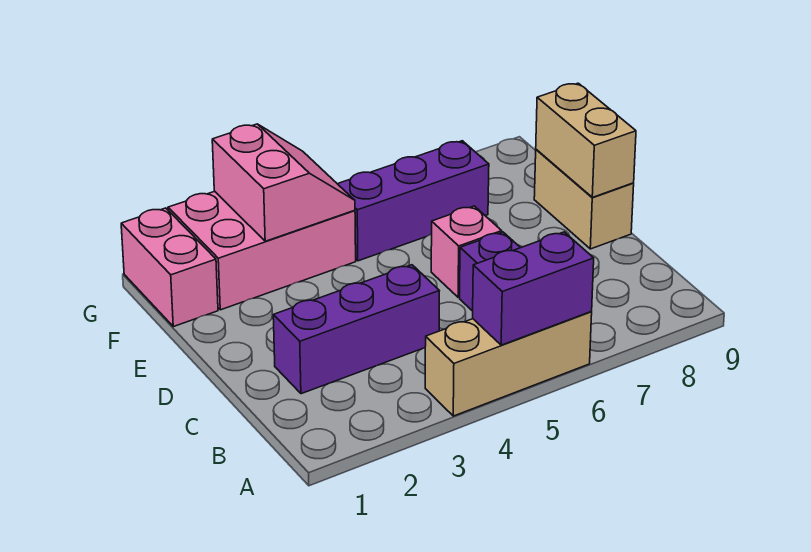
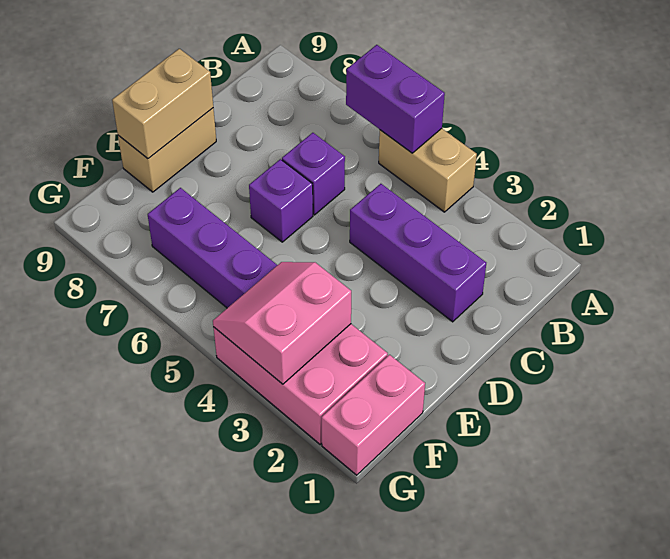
tan brick A4:A6 level 1 -> tan brick A4:A5 level 1
pink brick D6 level 1 -> purple brick D6 level 1

